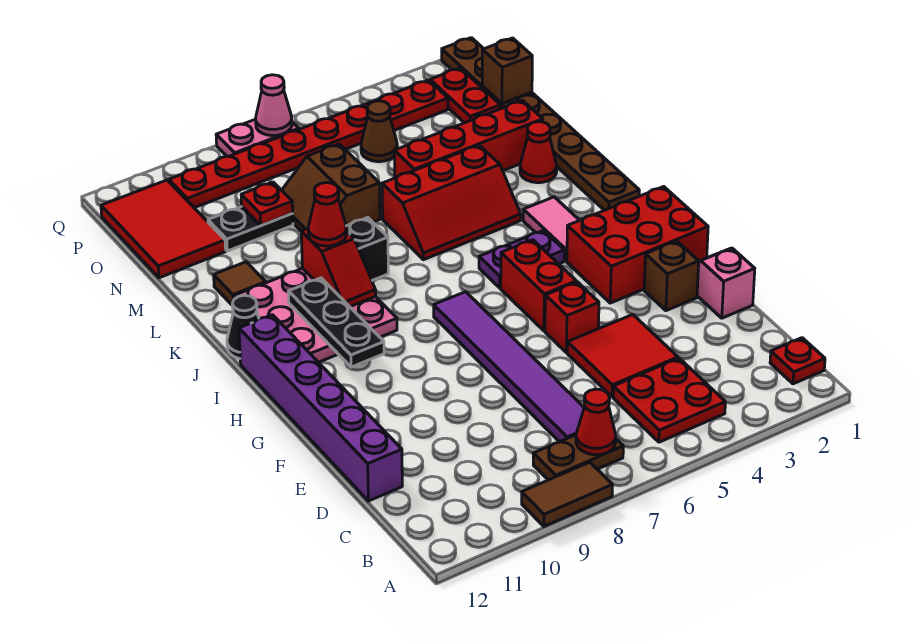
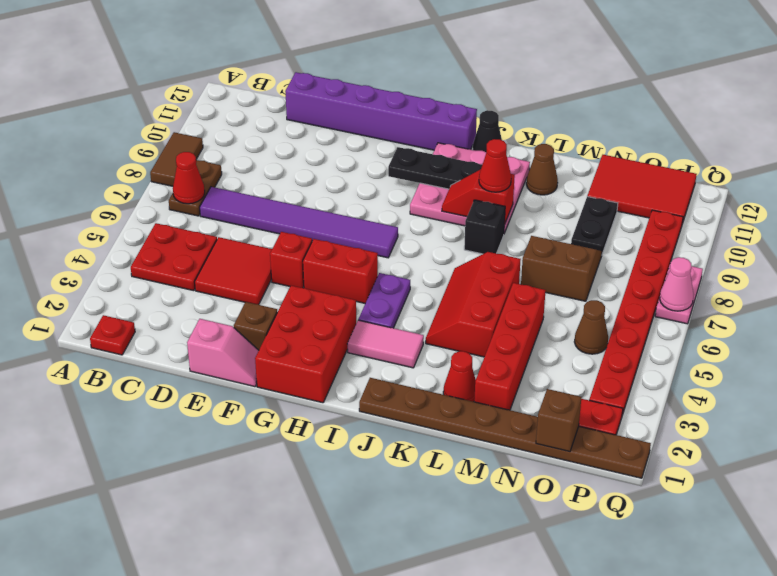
brown tile L11 level 1 -> brown cone L11 level 1
red plate N9 level 2 -> none

